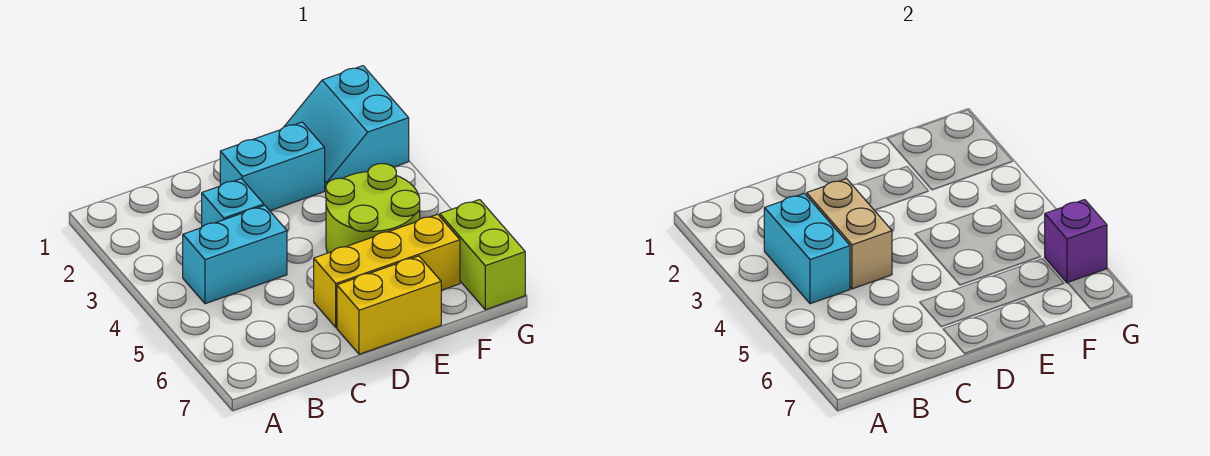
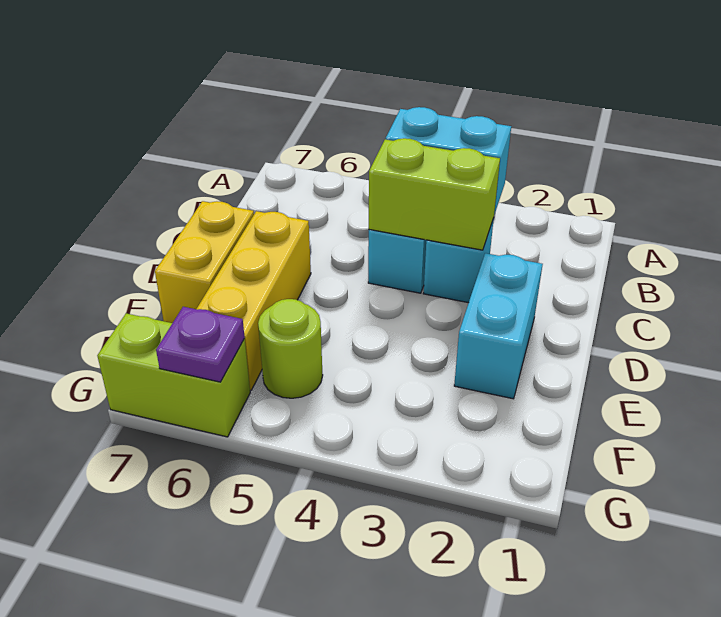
tan brick C3:C4 level 2 -> lime brick C3:C4 level 2
lime round brick E4:F5 level 1 -> lime round brick F5 level 1
cyan slope F1:G2 level 1 top G -> none
purple brick G6 level 2 -> purple plate G6 level 2

